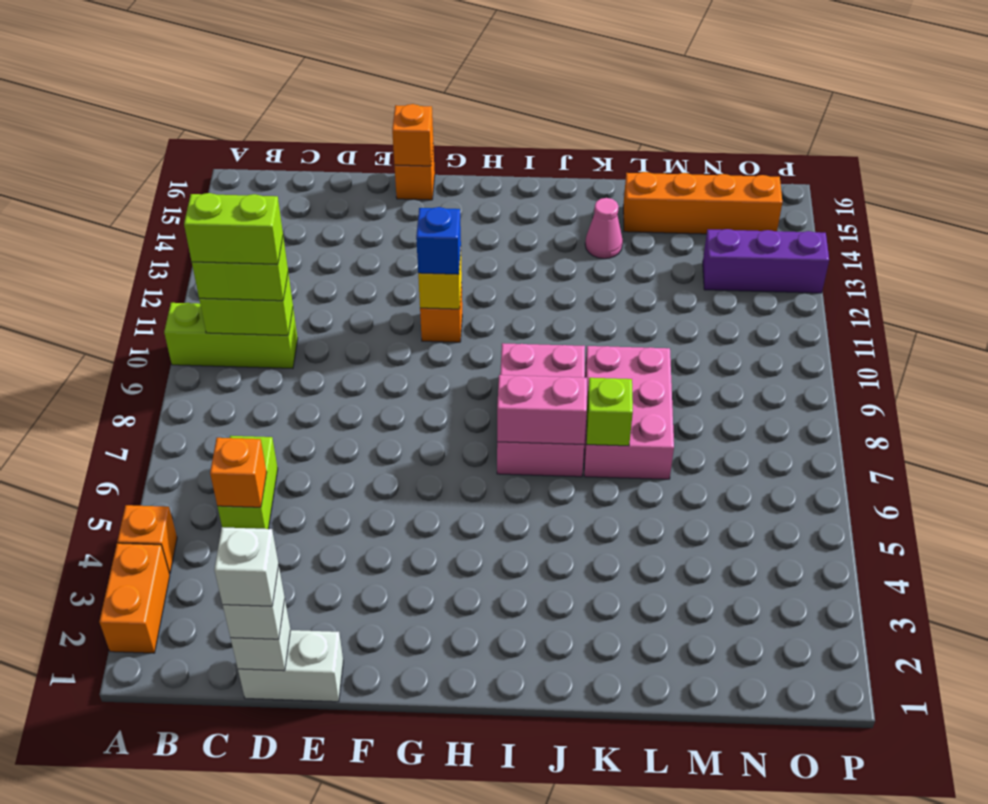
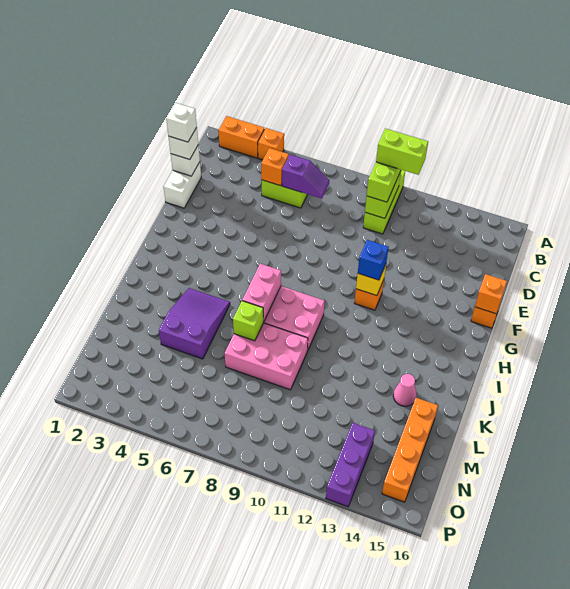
lime brick B10:C10 level 4 -> lime brick B10:B11 level 4
none -> purple slope C6:C7 level 2 top 6
none -> purple slope J4:L5 level 1 top L

